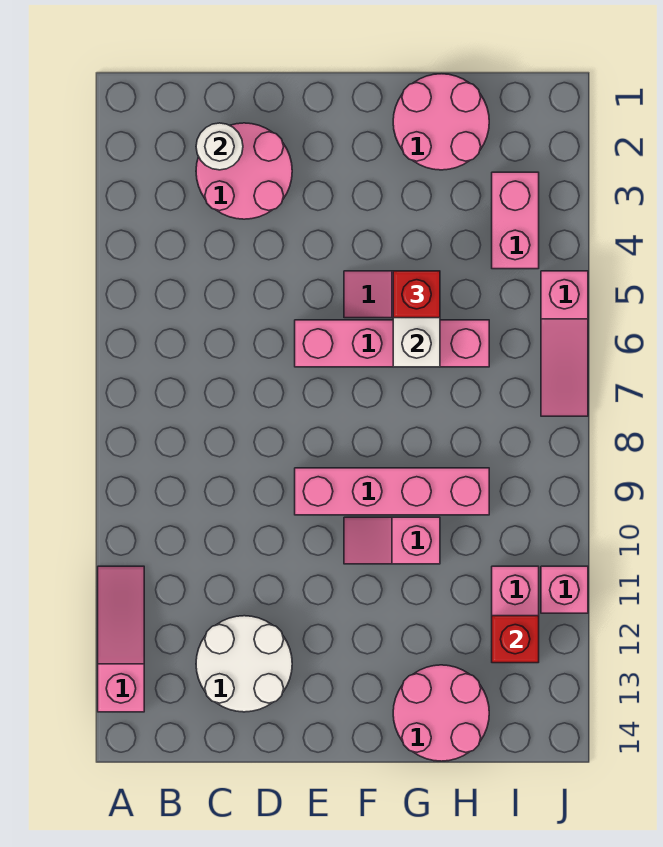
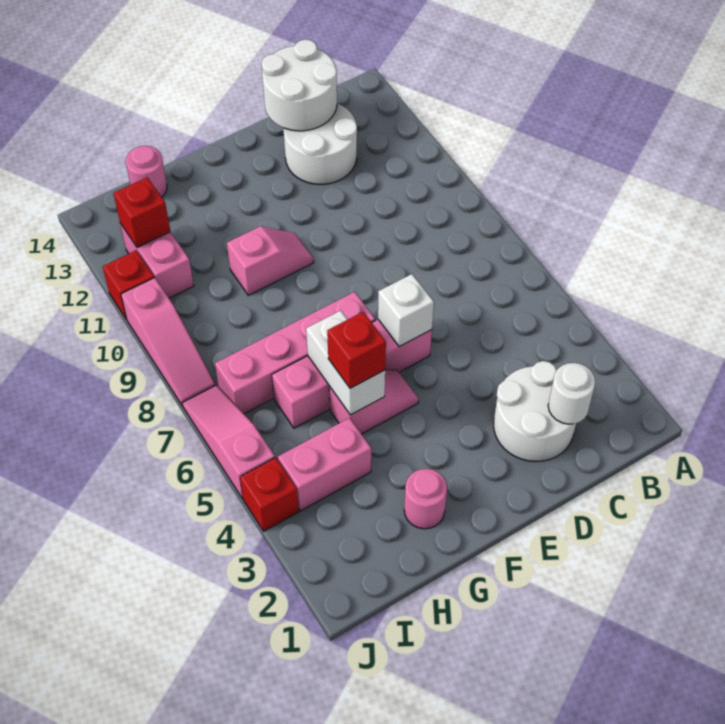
pink slope A11:A13 level 1 top 13 -> pink slope J8:J10 level 1 top 10
pink round brick C2:D3 level 1 -> white round brick C2:D3 level 1
none -> white round brick C13:D14 level 2
none -> white brick E6 level 2
pink brick E9:H9 level 1 -> pink brick F7:I7 level 1
pink round brick G1:H2 level 1 -> pink round brick G2 level 1
pink round brick G13:H14 level 1 -> pink round brick H14 level 1
pink brick I3:I4 level 1 -> pink brick H4:I4 level 1
none -> red brick J4 level 1
pink brick J11 level 1 -> red brick J11 level 1

